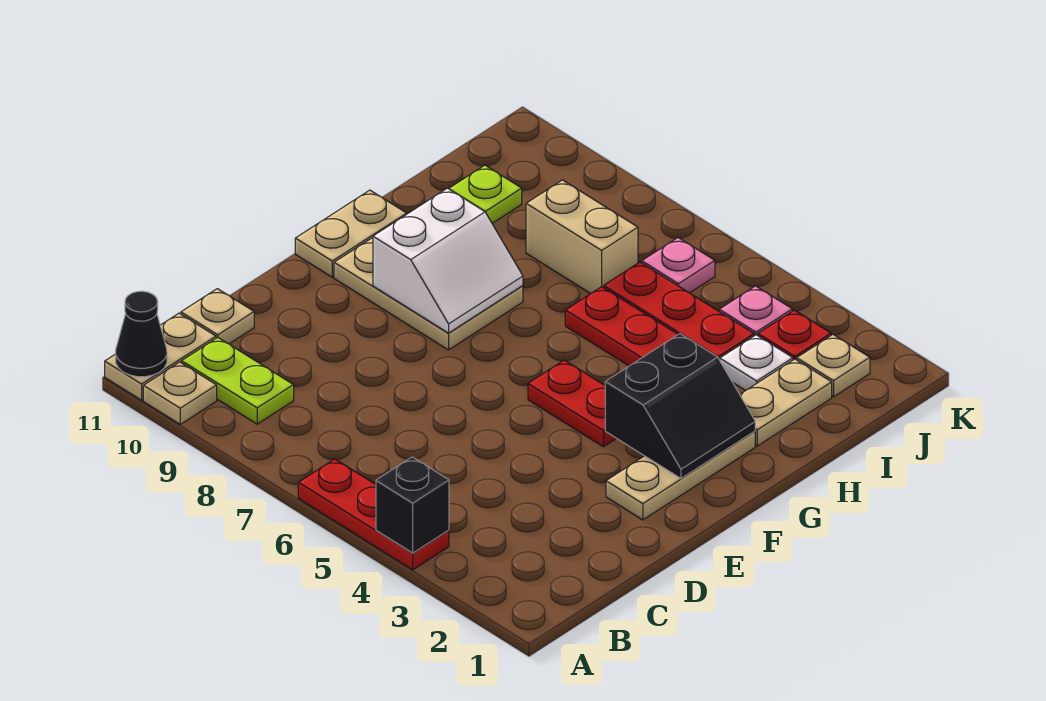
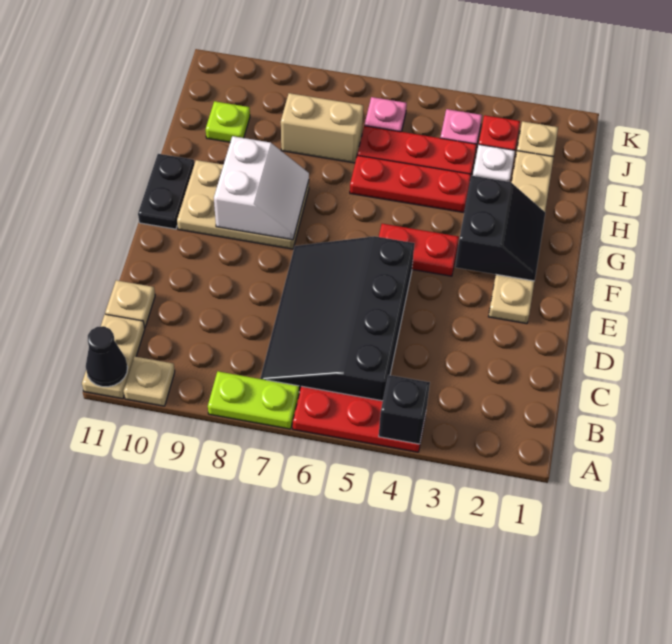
none -> black slope B5:E7 level 1 top 5
lime plate B9:B10 level 1 -> lime plate A7:A8 level 1
tan plate F11:G11 level 1 -> black plate F11:G11 level 1

